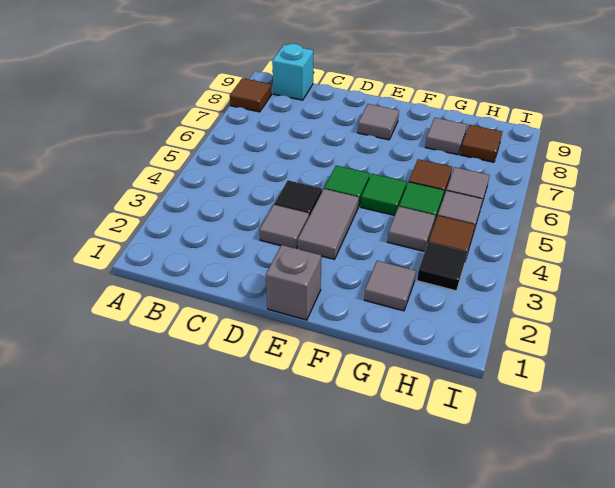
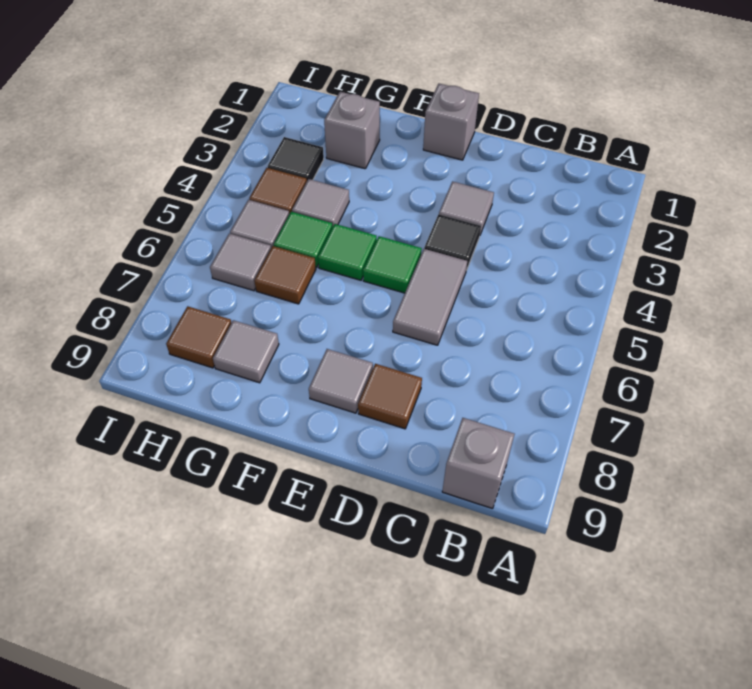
brown tile A8 level 1 -> brown tile D8 level 1
cyan brick B9 level 1 -> grey brick B9 level 1
grey tile E3:E4 level 1 -> grey tile D5:D6 level 1
grey tile G2 level 1 -> grey brick G2 level 1

